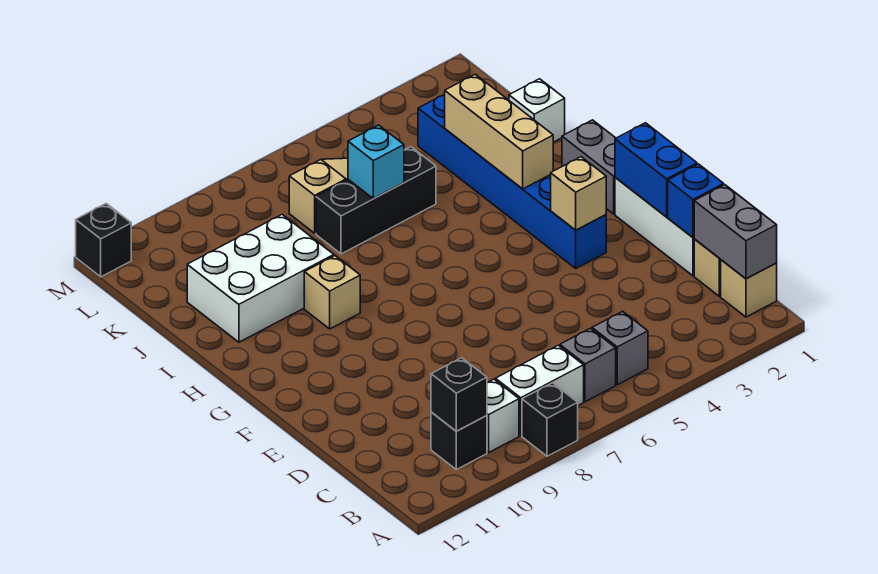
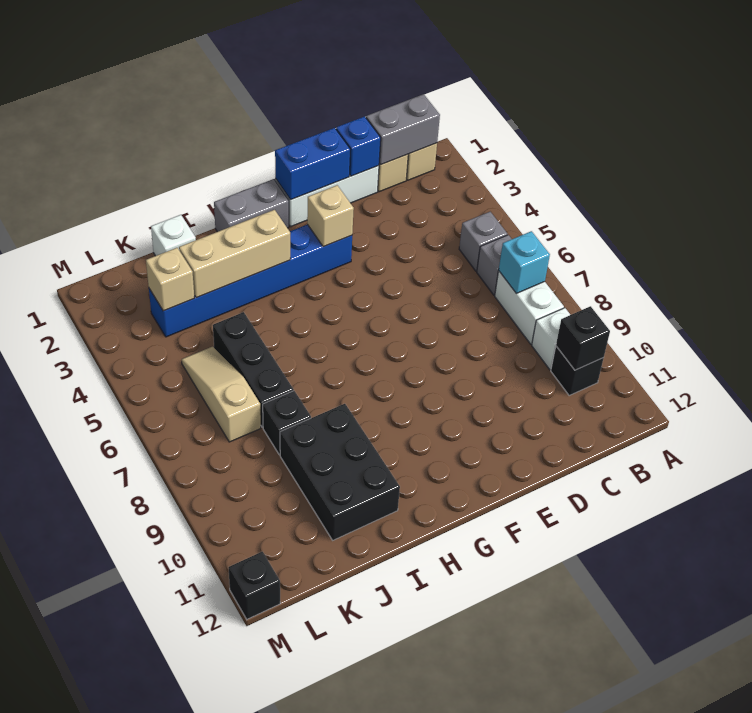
black brick A8 level 1 -> black brick J8 level 1
tan brick H9 level 1 -> tan brick K3 level 2
white brick I9:J11 level 1 -> black brick I9:J11 level 1
cyan brick J6 level 2 -> cyan brick B7 level 2

